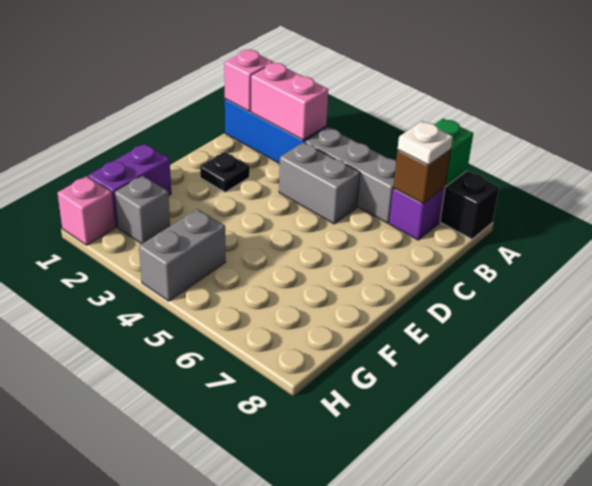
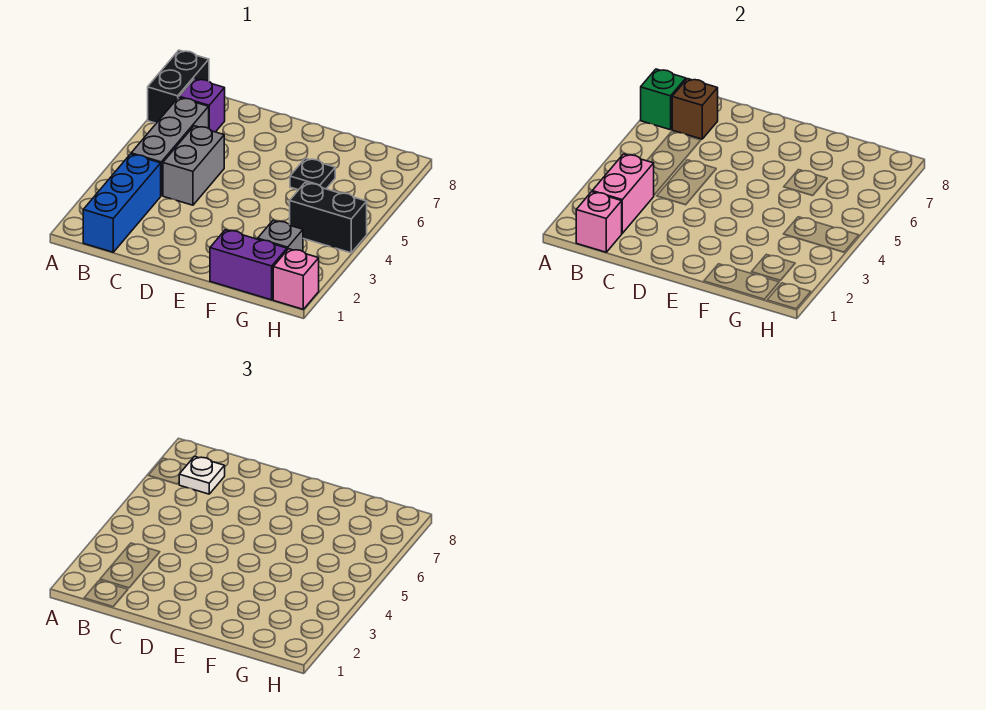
black plate D2 level 1 -> black plate F6 level 1
grey brick G4:H4 level 1 -> black brick G4:H4 level 1

